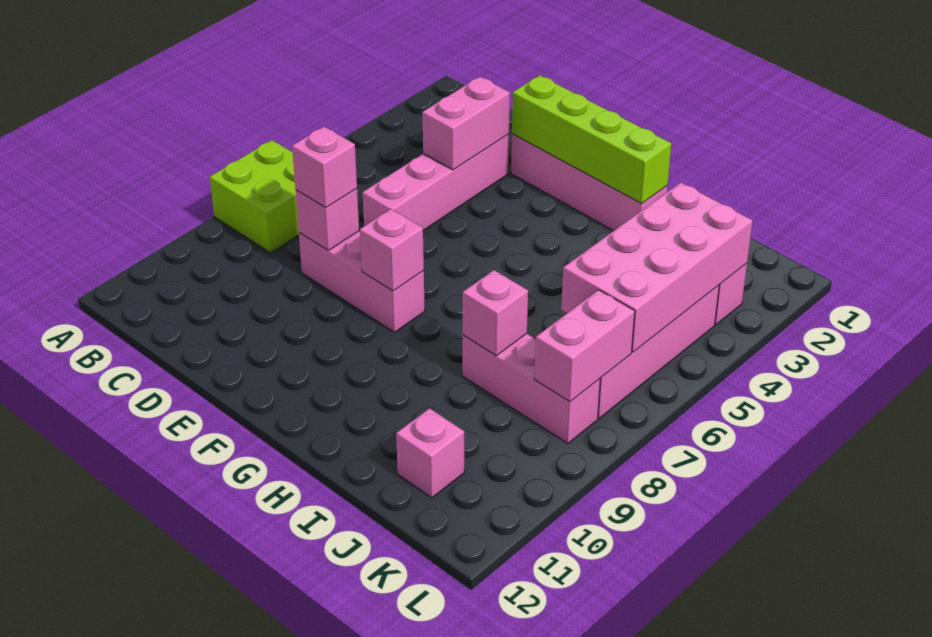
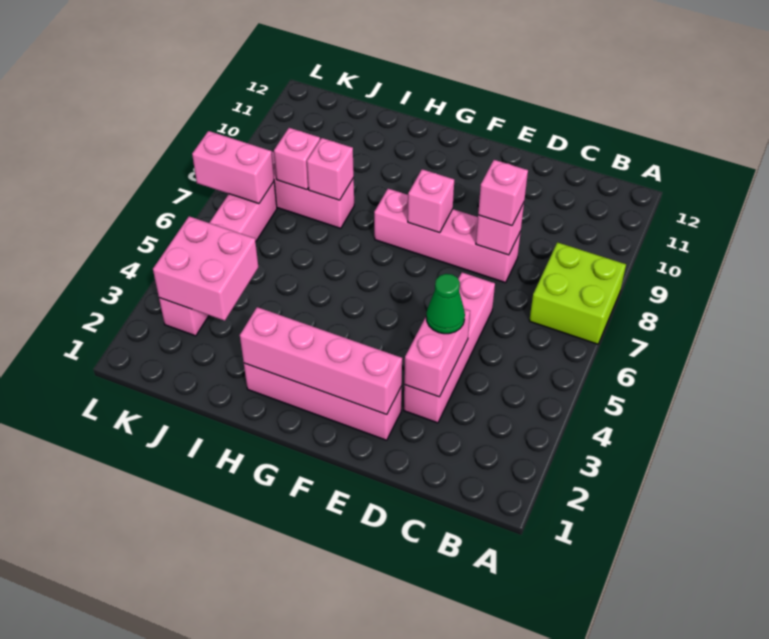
none -> green cone D4 level 3
pink brick D8:F8 level 1 -> pink brick D8:G8 level 1
lime brick E2:H2 level 2 -> pink brick E2:H2 level 2
pink brick J3:K6 level 2 -> pink brick J3:K4 level 2
pink brick J11 level 1 -> pink brick J8 level 2
pink brick K7:K8 level 2 -> pink brick K7:L7 level 2

